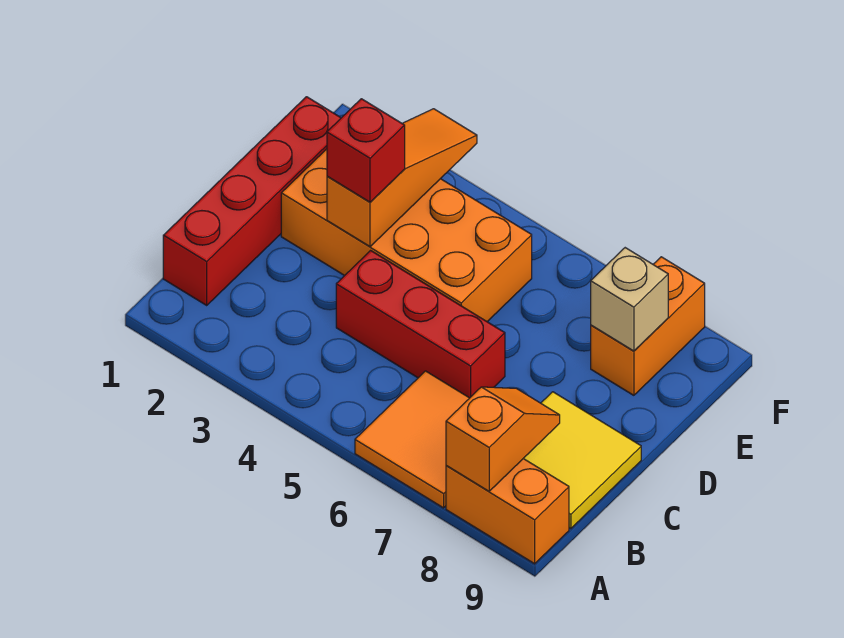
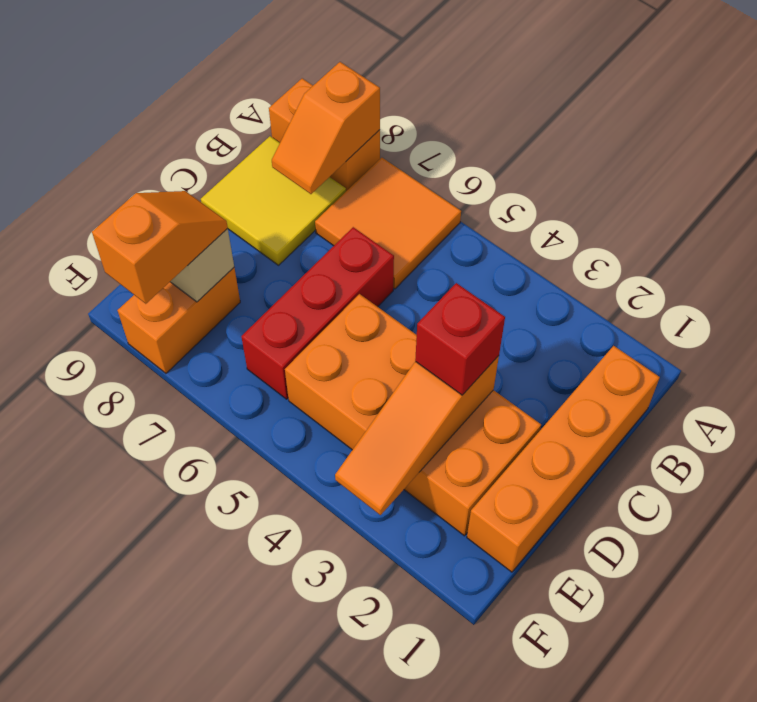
red brick B1:E1 level 1 -> orange brick B1:E1 level 1
red brick C4:C6 level 1 -> red brick C6:E6 level 1
none -> orange slope E8:F8 level 3 top F

